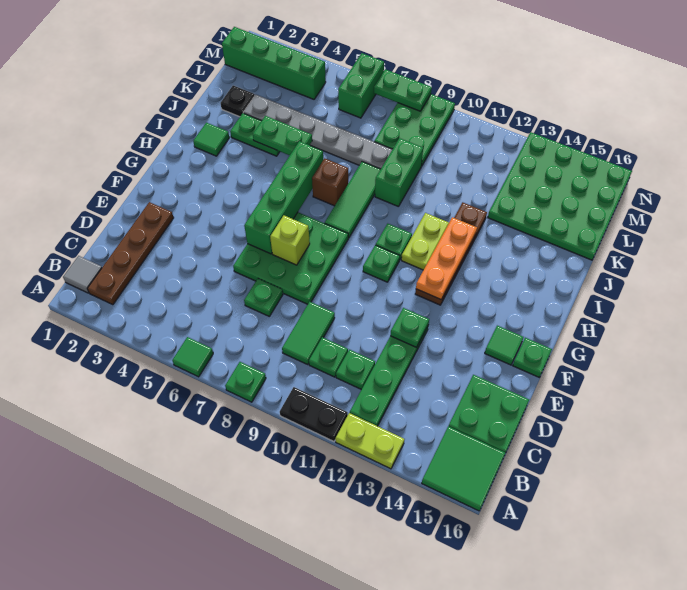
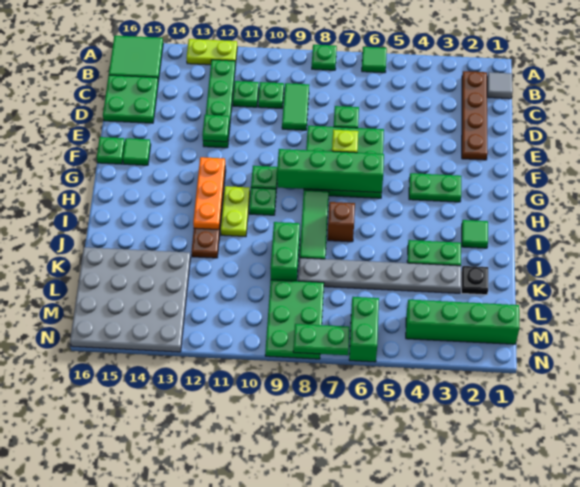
black plate A10:A11 level 1 -> none
green brick F6:I6 level 2 -> green brick G6:G9 level 2
green plate J4:J5 level 2 -> green plate G3:G4 level 1
green plate K13:N16 level 1 -> grey plate K13:N16 level 1

